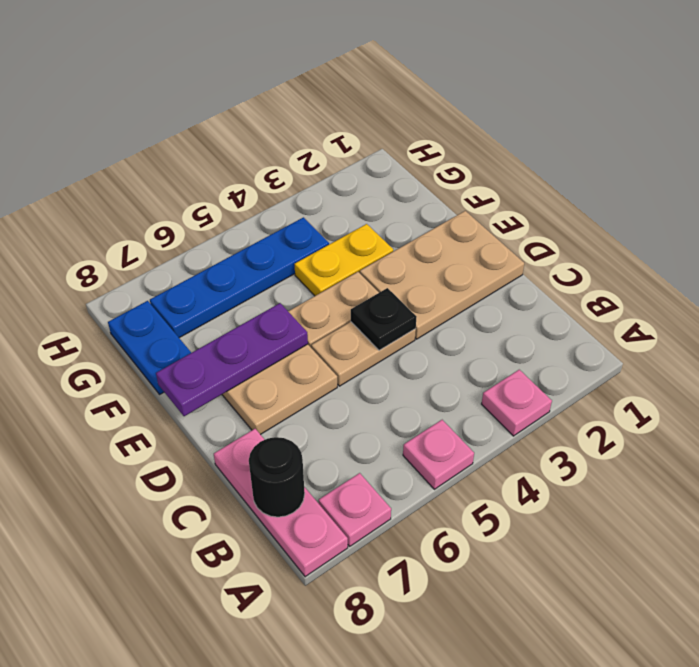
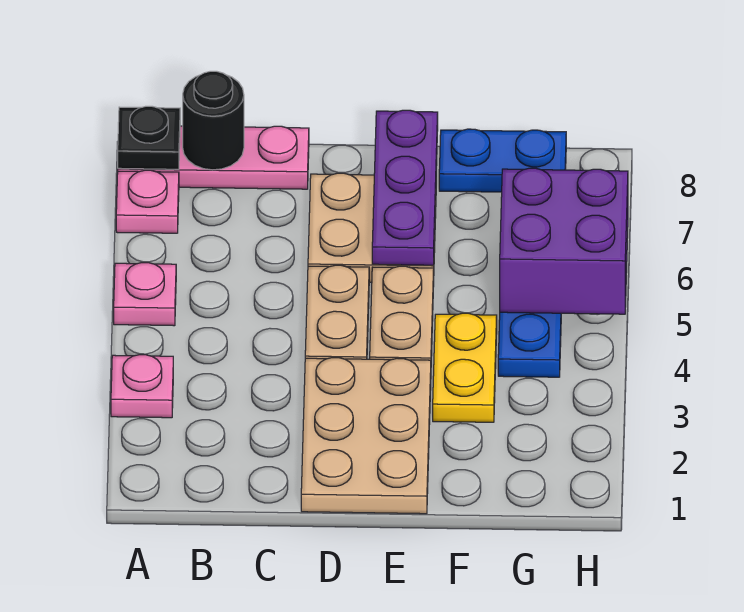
black plate D4 level 2 -> black plate A8 level 2
none -> purple brick G5:H6 level 2

